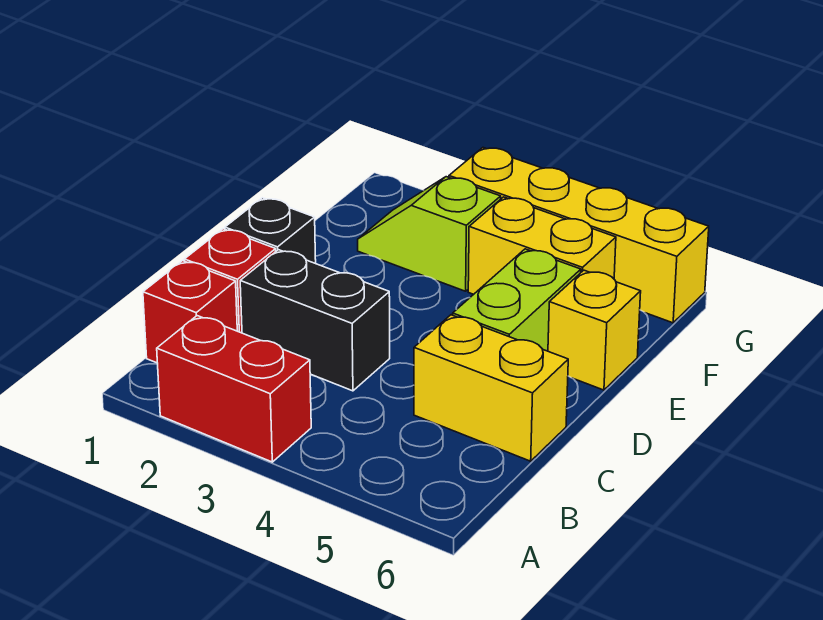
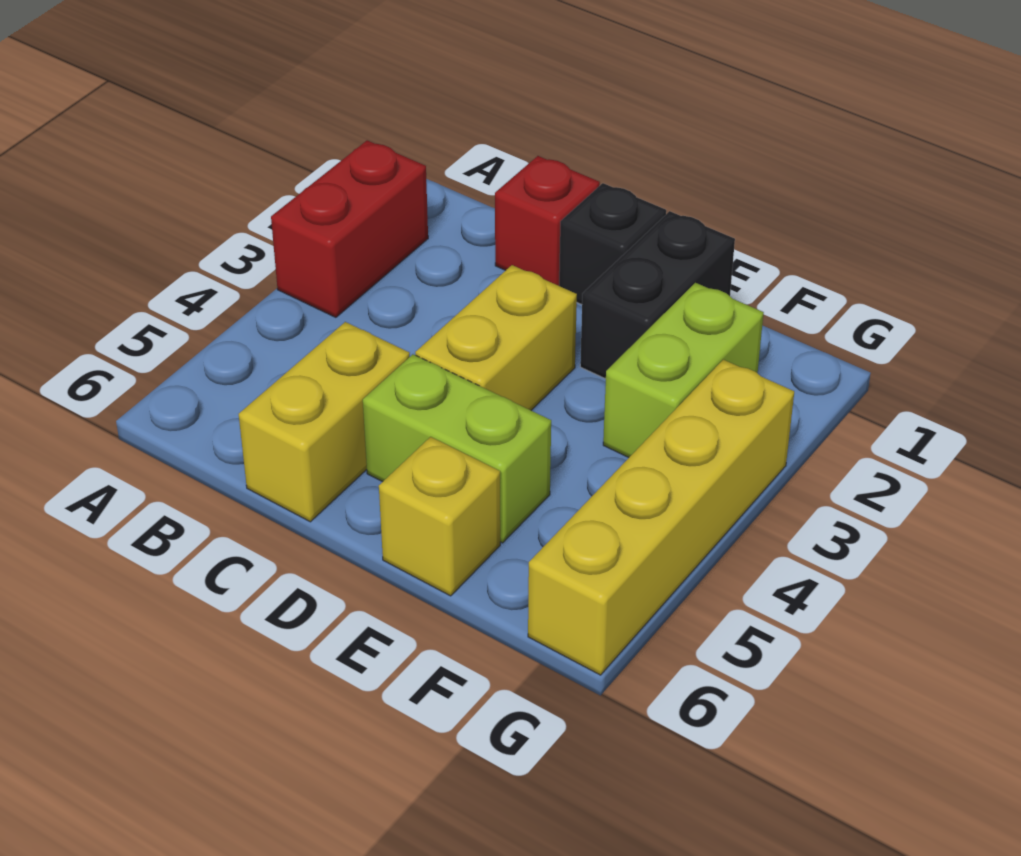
red brick B1 level 1 -> none
black brick C2:C3 level 1 -> black brick E1:E2 level 1
lime slope F2:F3 level 1 top 3 -> lime brick F2:F3 level 1
yellow brick F4:F5 level 1 -> yellow brick D3:D4 level 1

